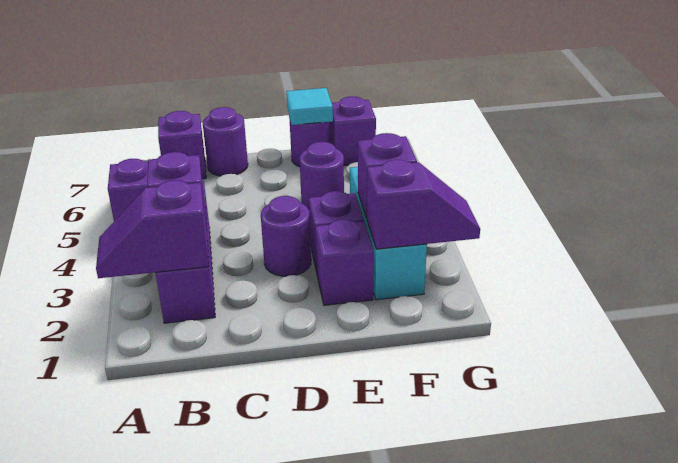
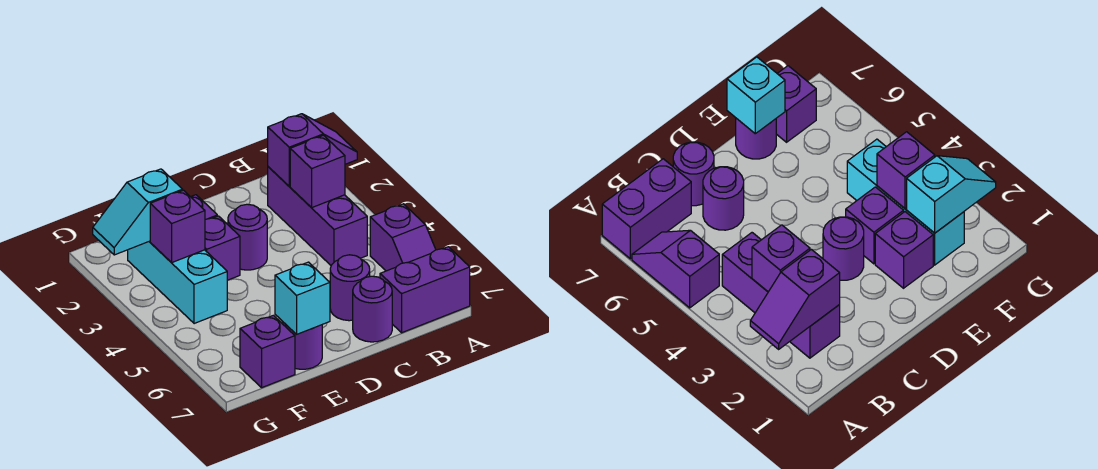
purple brick B7 level 1 -> purple brick A7:B7 level 1
purple round brick E5 level 1 -> purple round brick C6 level 1
cyan tile E7 level 2 -> cyan brick E7 level 2
purple slope F2:G2 level 2 top F -> cyan slope F2:G2 level 2 top F

